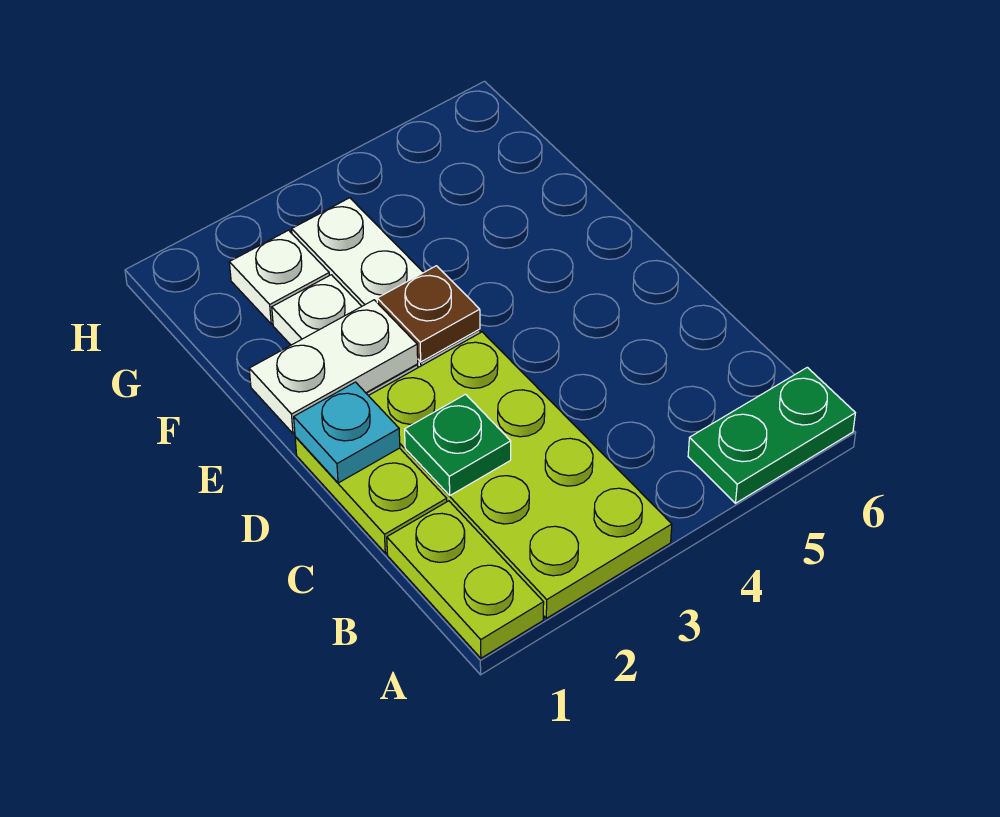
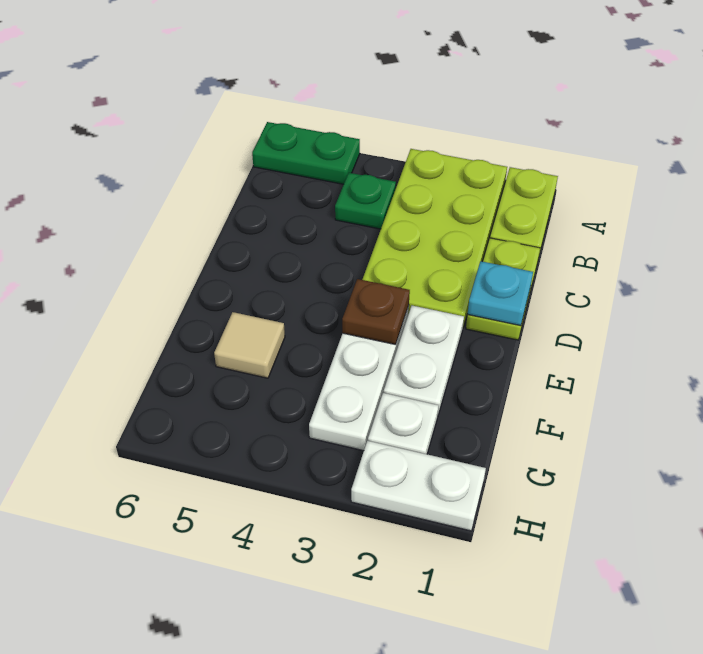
green plate C2 level 2 -> green plate B4 level 1
white plate E1:E2 level 2 -> white plate H1:H2 level 1
none -> tan tile F5 level 1

